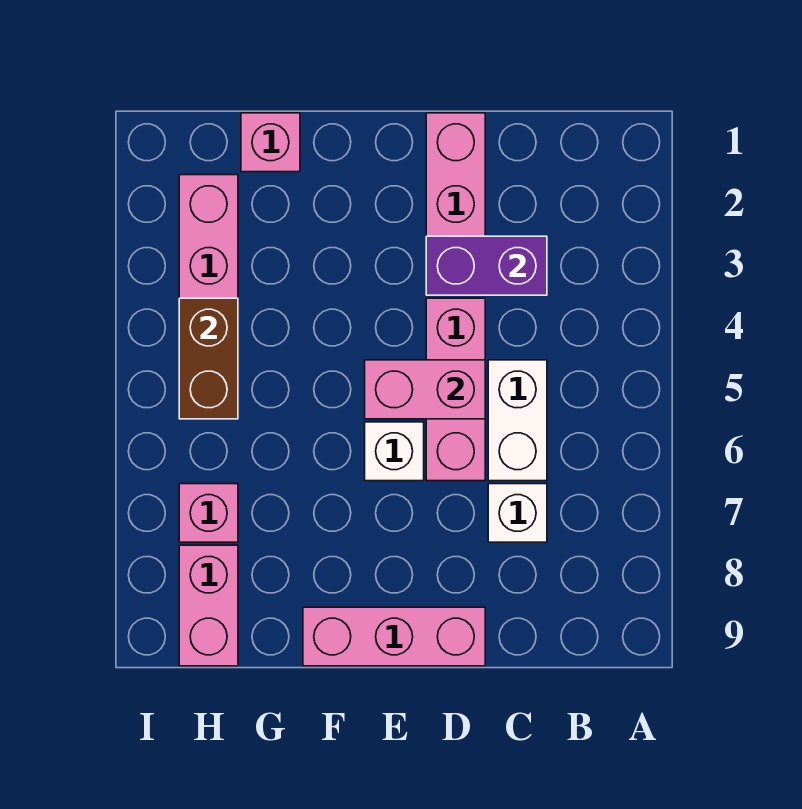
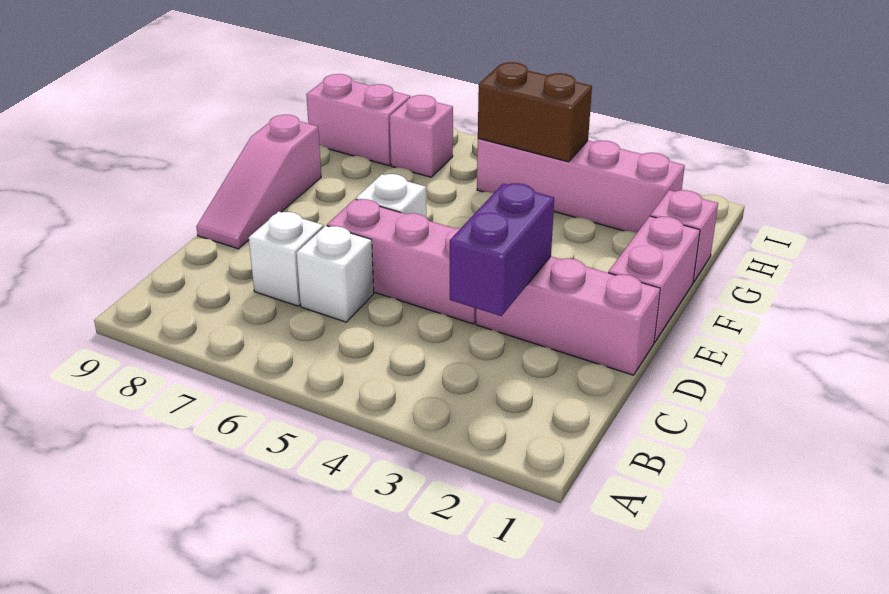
white brick C5:C6 level 1 -> white brick C6 level 1
pink brick D5:E5 level 2 -> pink brick E1:F1 level 1
pink brick D9:F9 level 1 -> pink slope D9:F9 level 1 top F

